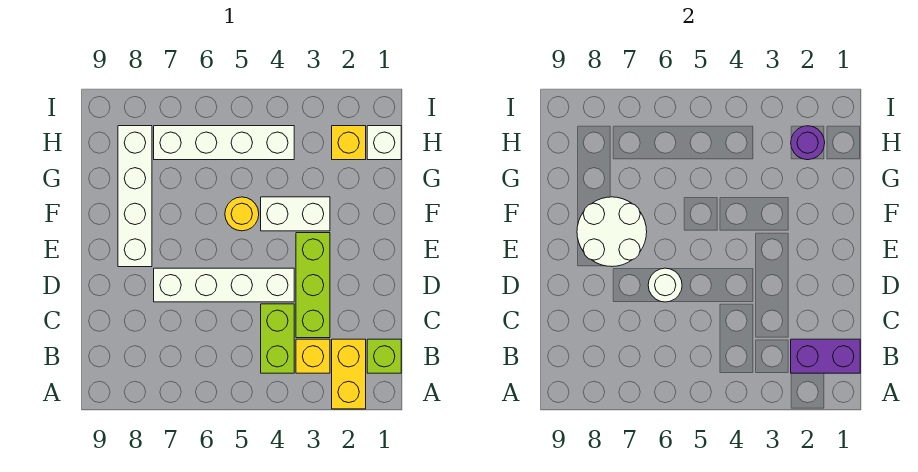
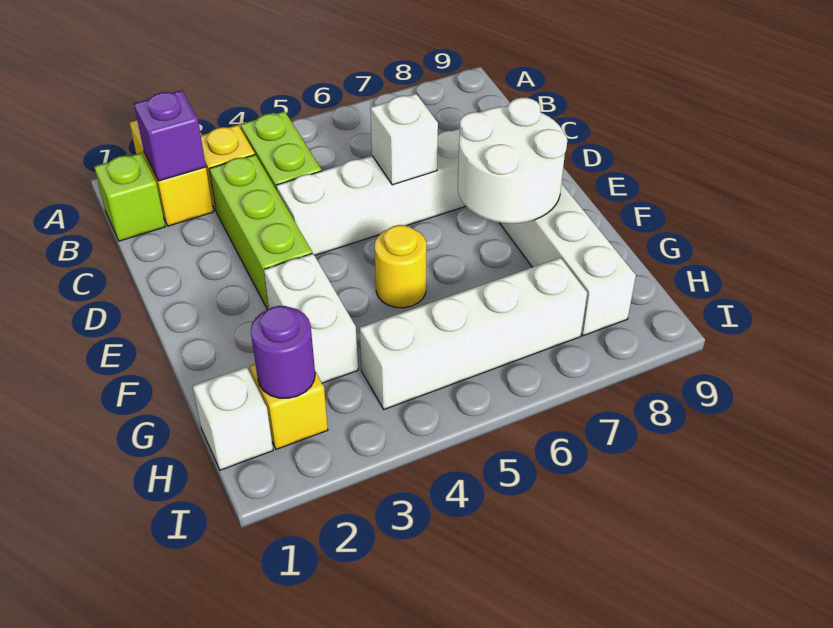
purple brick B1:B2 level 2 -> purple brick B2 level 2
white round brick D6 level 2 -> white brick D6 level 2
white brick F3:F4 level 1 -> white brick F3:G3 level 1

